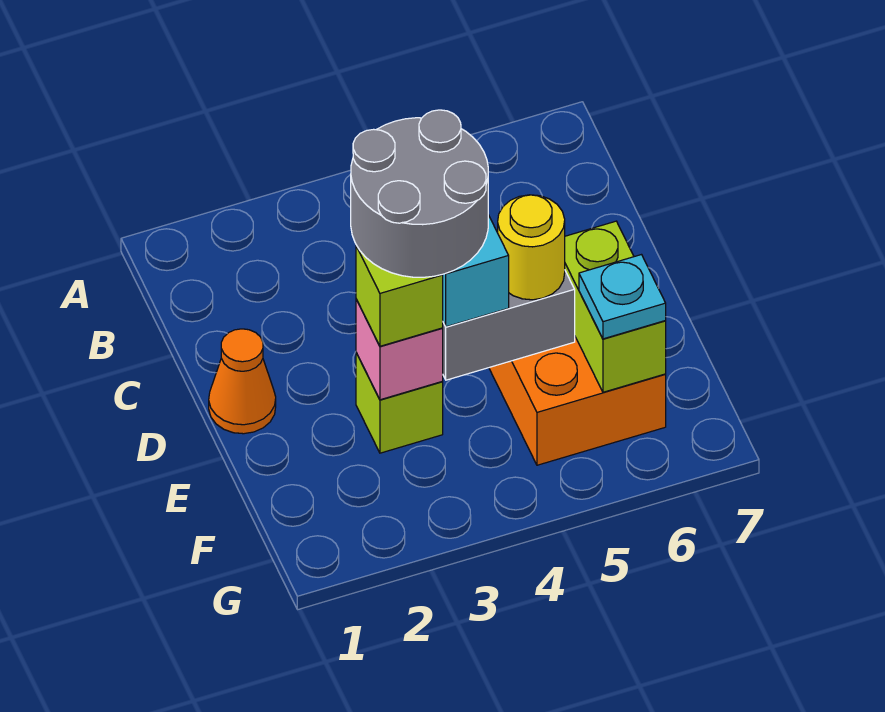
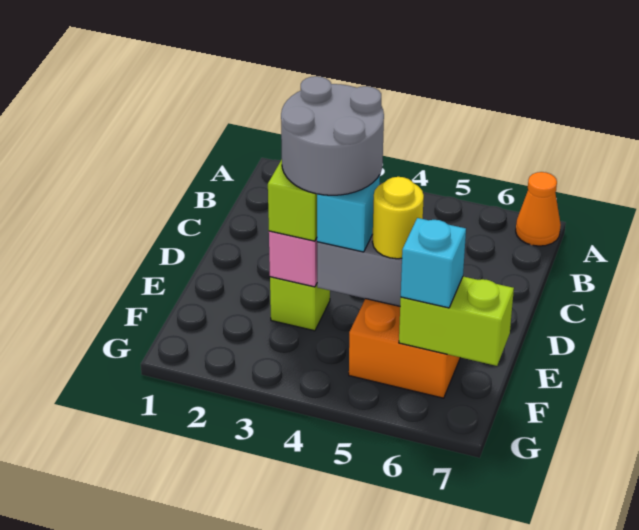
orange cone D1 level 1 -> orange cone A7 level 1
lime brick E6:F6 level 2 -> lime brick F6:F7 level 2
cyan plate F6 level 3 -> cyan brick F6 level 3

